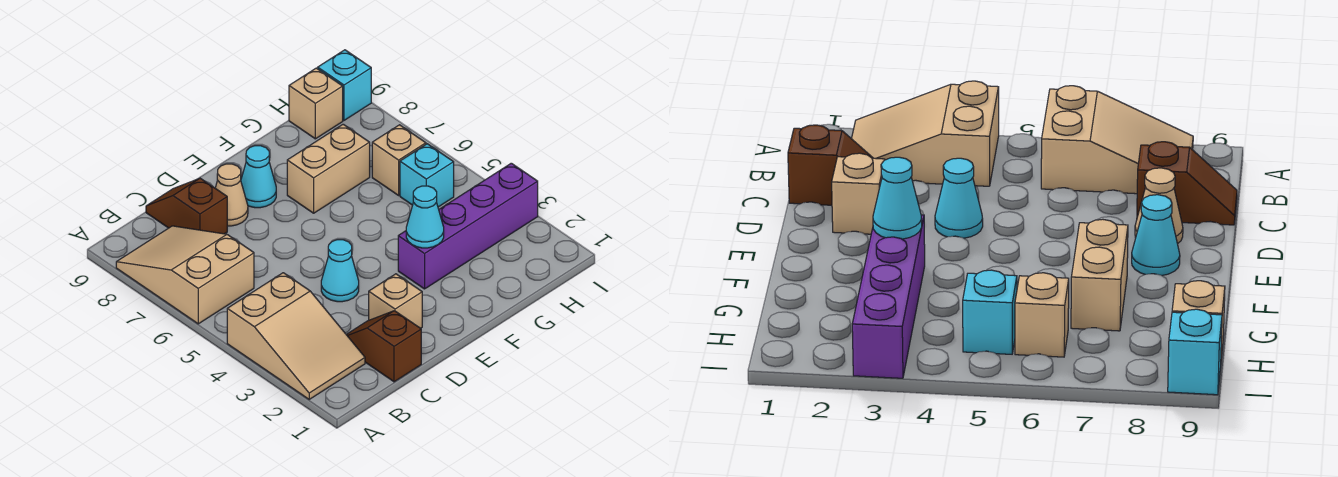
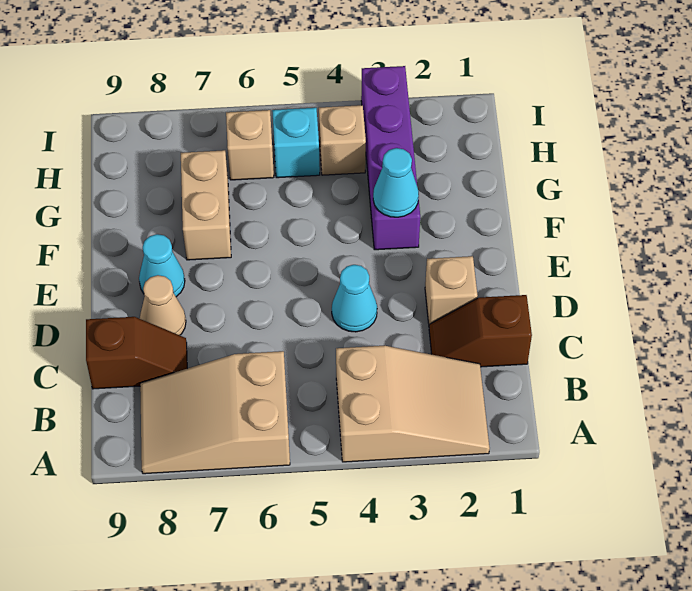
brown slope C8:C9 level 1 top 8 -> brown slope C8:C9 level 1 top 9
tan brick H9 level 1 -> tan brick H4 level 1
cyan brick I9 level 1 -> none

